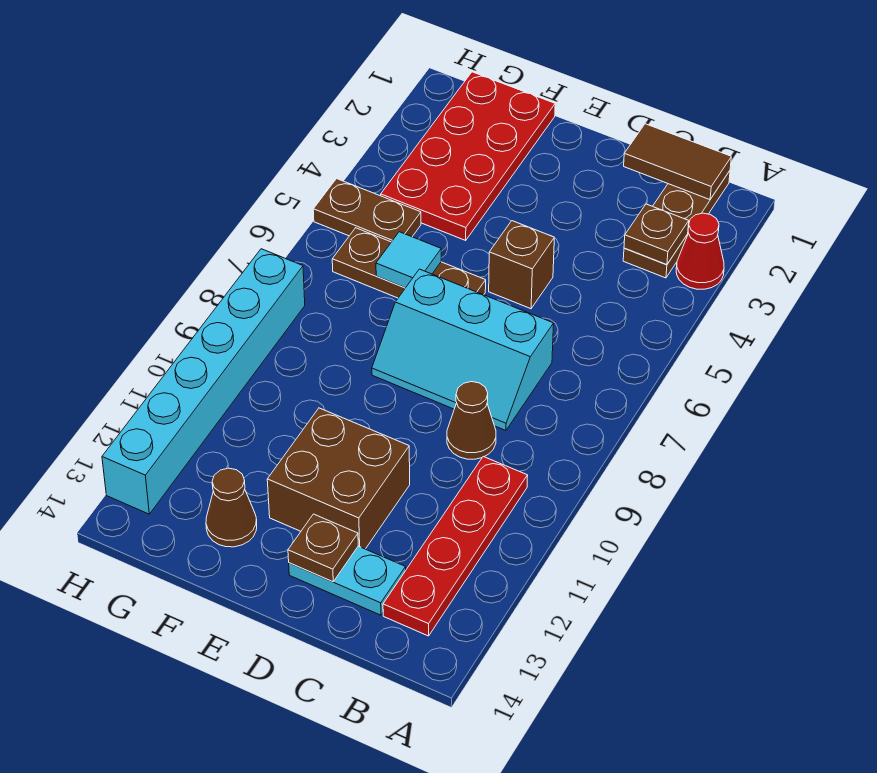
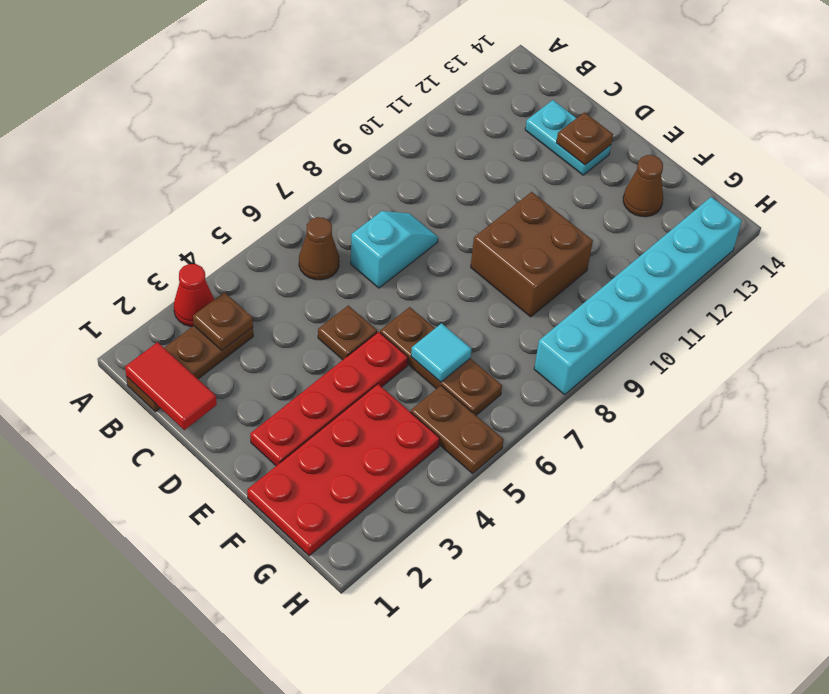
brown tile B1:C1 level 2 -> red tile B1:C1 level 2
red plate B10:B13 level 1 -> red plate E2:E5 level 1
cyan slope C7:E8 level 1 top 7 -> cyan slope C7:C8 level 1 top 7
brown cone C9 level 1 -> brown cone B6 level 1
brown brick D5 level 1 -> brown plate D5 level 1
brown brick D11:E12 level 1 -> brown brick E9:F10 level 1

